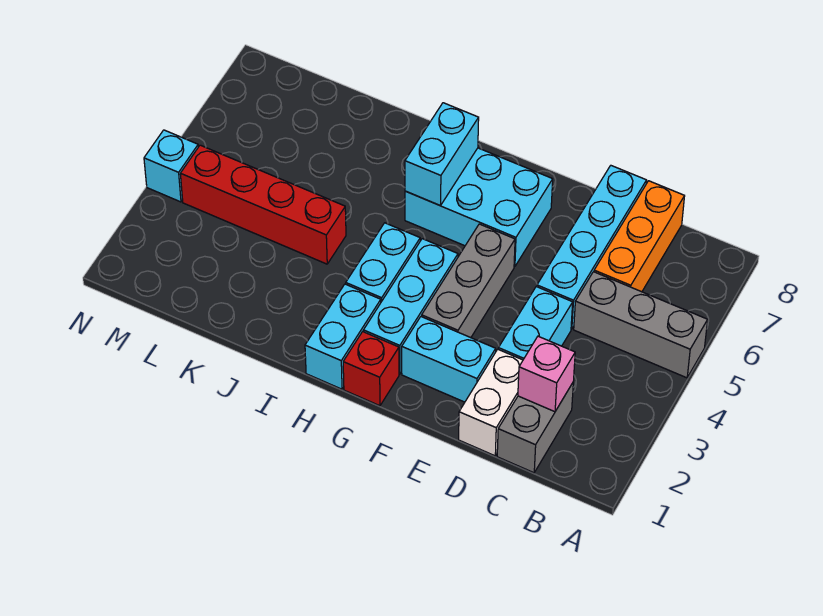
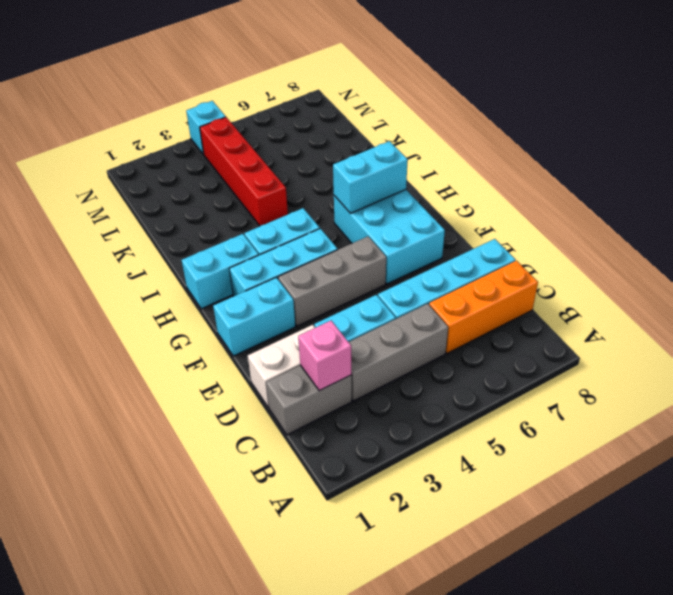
grey brick A5:C5 level 1 -> grey brick C3:C5 level 1
cyan brick E2:F2 level 1 -> cyan brick F1:F2 level 1
red brick G1 level 1 -> none

